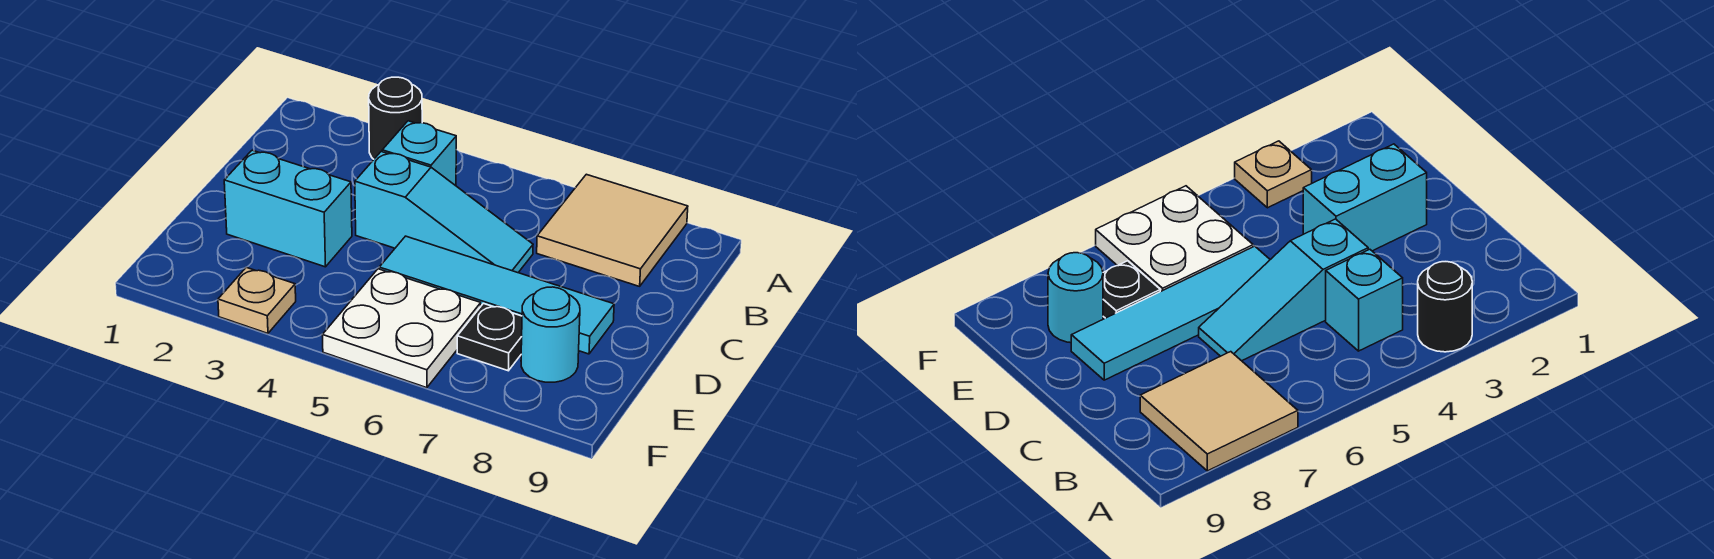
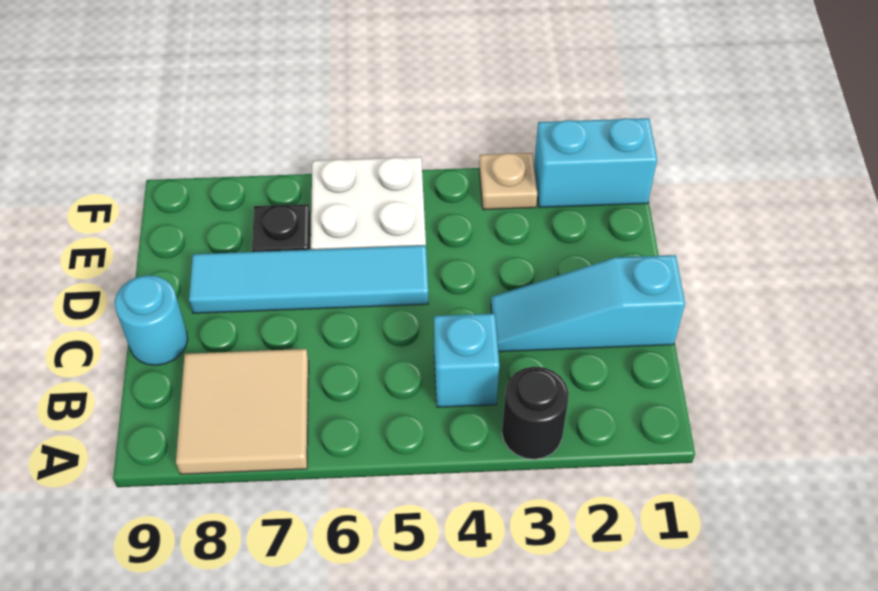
cyan slope C4:C6 level 1 top 4 -> cyan slope C1:C3 level 1 top 1
cyan brick D2:D3 level 1 -> cyan brick F1:F2 level 1
cyan round brick E8 level 1 -> cyan round brick C9 level 1

